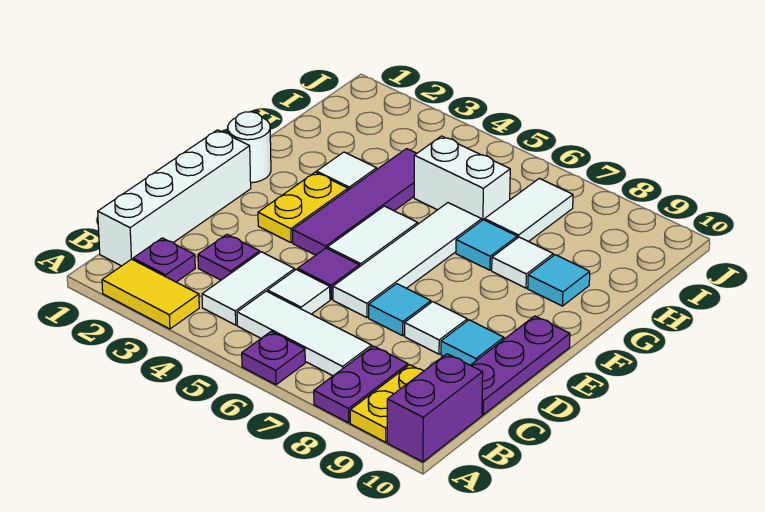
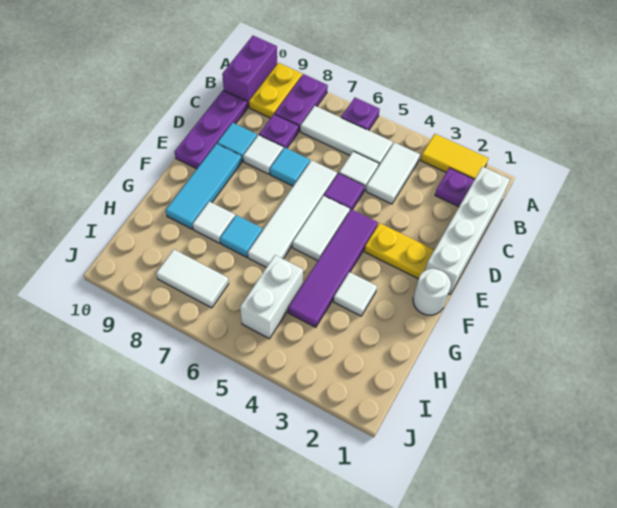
purple plate C3 level 1 -> purple plate C8 level 1
yellow plate E3:F3 level 1 -> yellow plate E2:E3 level 1
cyan tile G9 level 1 -> cyan tile E9:G9 level 1
white brick H5:H6 level 1 -> white brick H5:I5 level 1
white tile H7:I7 level 1 -> white tile I7:I8 level 1

